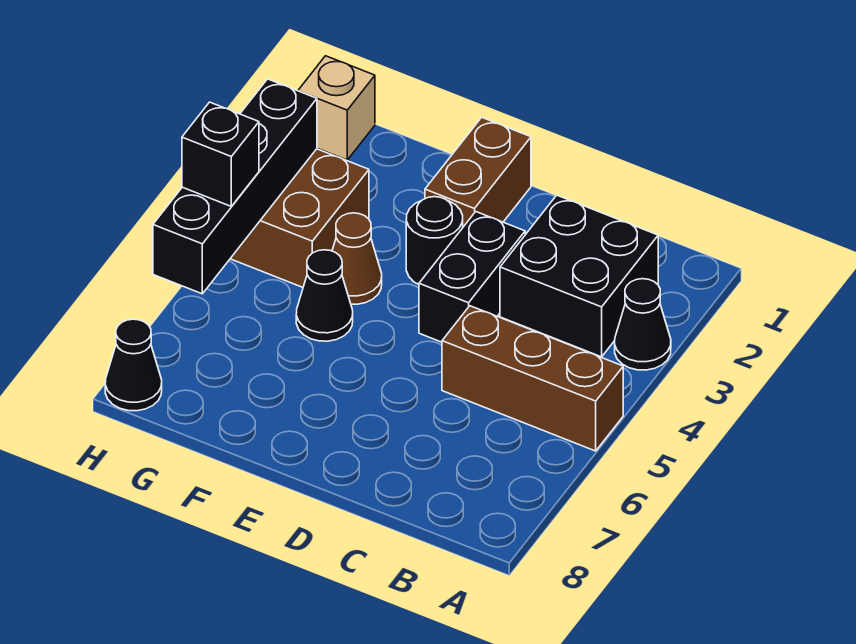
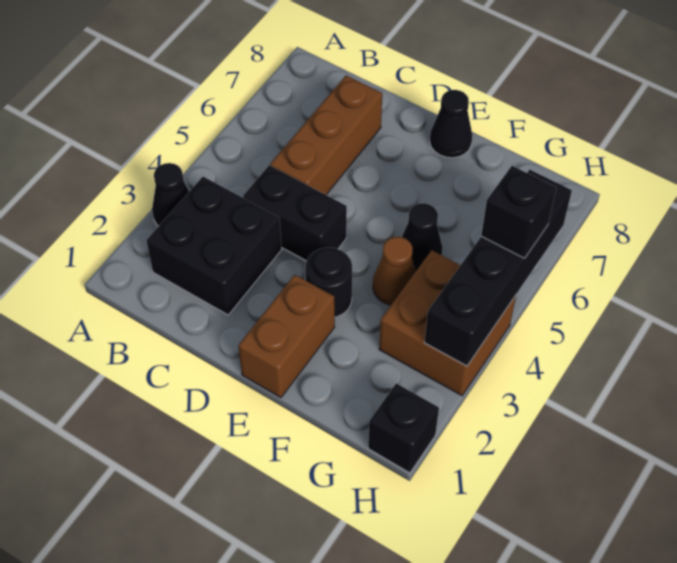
brown brick A5:C5 level 1 -> brown brick C5:C7 level 1
black brick D3:D4 level 1 -> black brick C4:D4 level 1
tan brick H1 level 1 -> black brick H1 level 1
black cone H8 level 1 -> black cone E8 level 1

